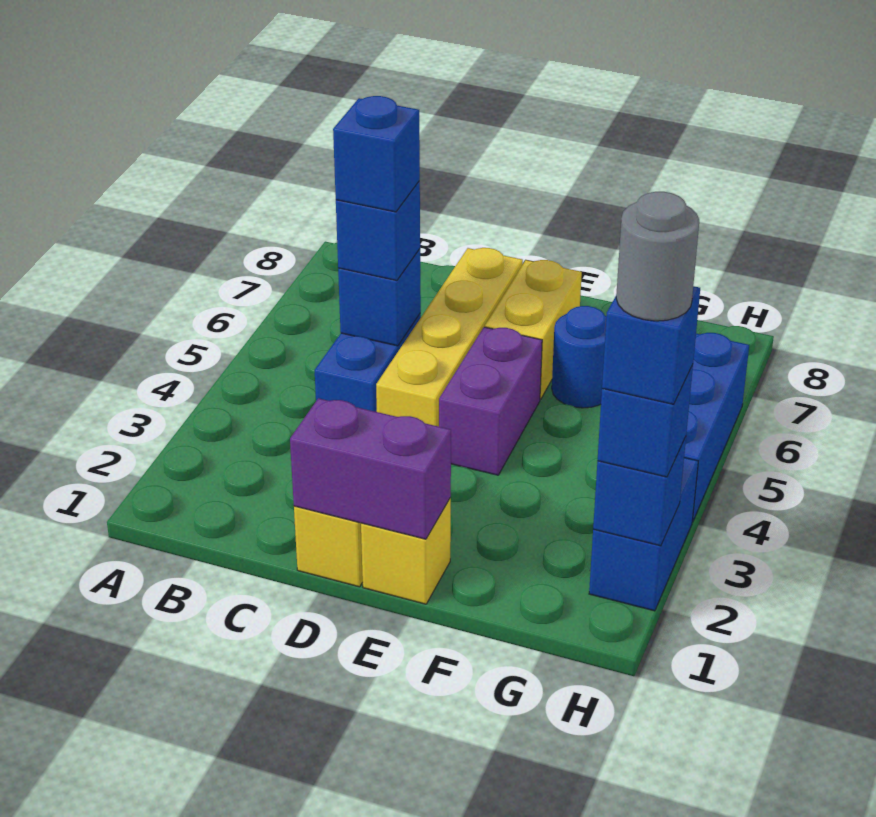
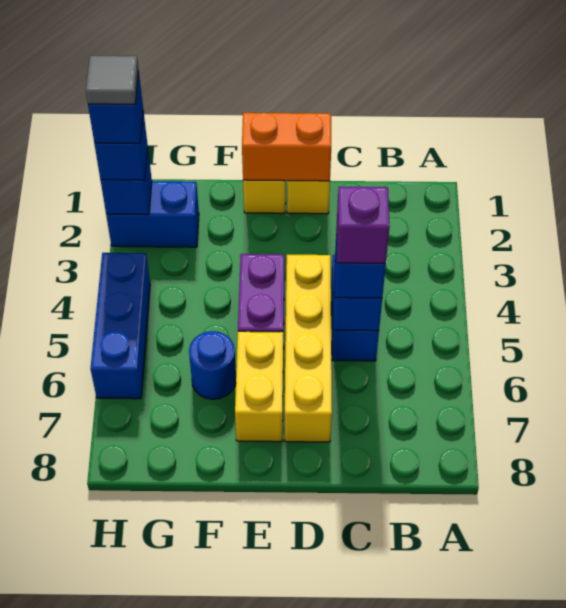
blue brick C5 level 4 -> purple brick C5 level 4
purple brick D1:E1 level 2 -> orange brick D1:E1 level 2
blue brick H2:H3 level 1 -> blue brick G2:H2 level 1
grey round brick H2 level 5 -> grey tile H2 level 5

